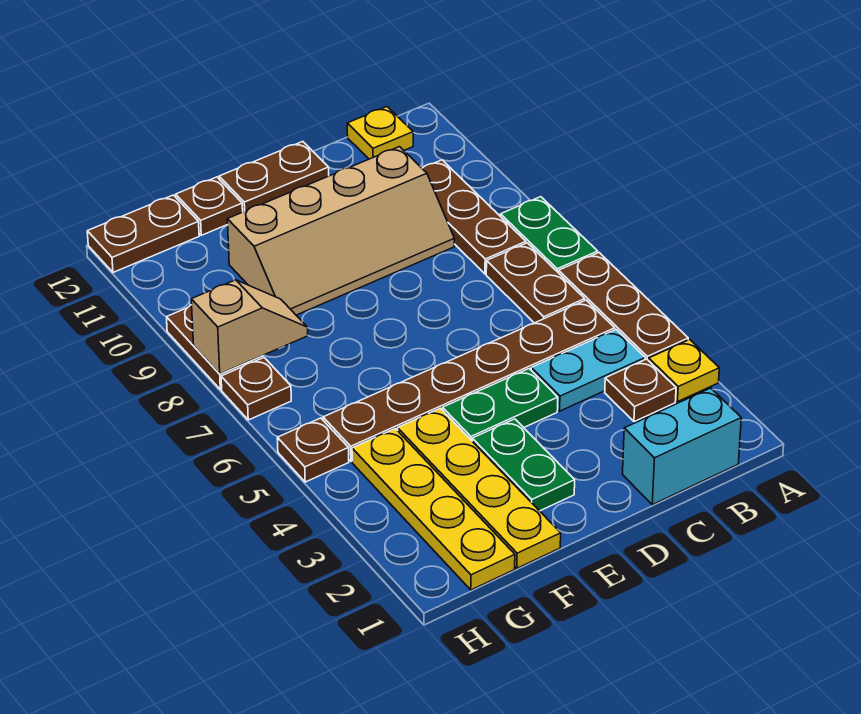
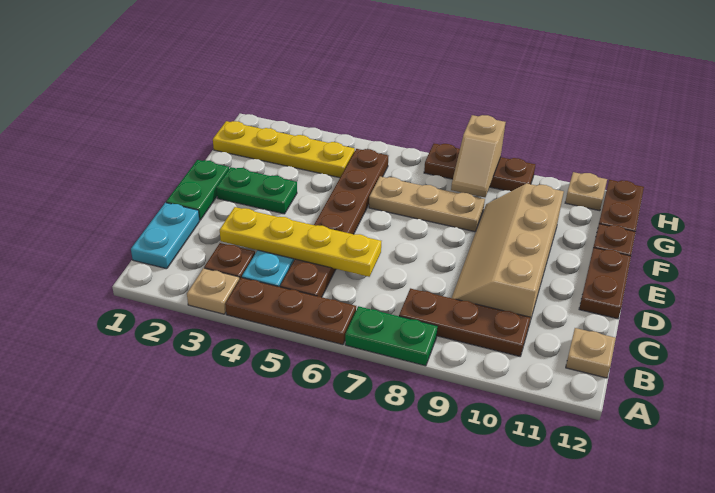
yellow plate A3 level 1 -> tan plate A3 level 1
cyan brick B1:C1 level 1 -> cyan plate B1:C1 level 1
brown plate B6:B7 level 1 -> none
yellow plate B12 level 1 -> tan plate B12 level 1
green plate D4:E4 level 1 -> green plate D1:E1 level 1
yellow plate F1:F4 level 1 -> yellow plate C3:C6 level 2
none -> tan plate F6:F8 level 1
brown plate H5 level 1 -> none
none -> tan plate H11 level 1

